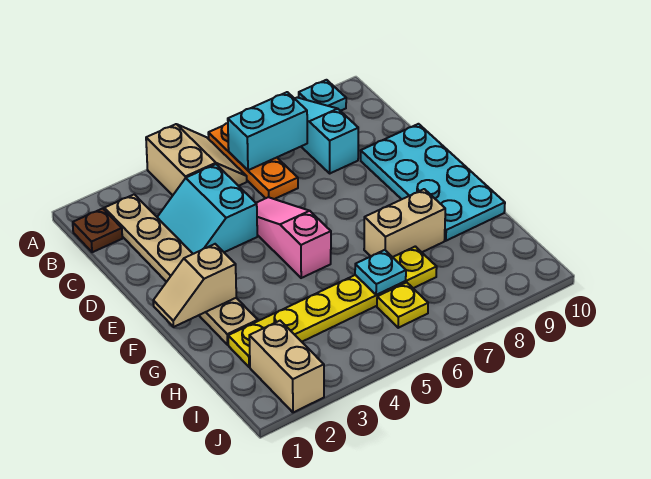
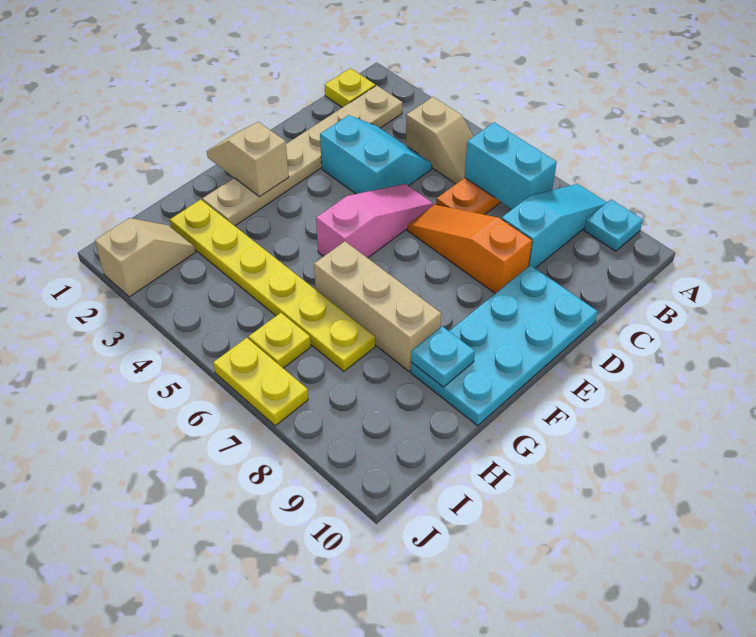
tan slope A4:B5 level 1 top 4 -> tan slope B4:B5 level 1 top 4
brown plate B1 level 1 -> yellow plate B1 level 1
cyan slope C3:D4 level 1 top 4 -> cyan slope C3:D4 level 1 top D
none -> orange slope D6:D8 level 1 top 8
tan brick G7:G8 level 1 -> tan brick G6:G8 level 1
cyan plate H6 level 2 -> cyan plate G9 level 2
tan brick I2:J2 level 1 -> tan slope I2:J2 level 1 top J
none -> yellow plate J6:J7 level 1

